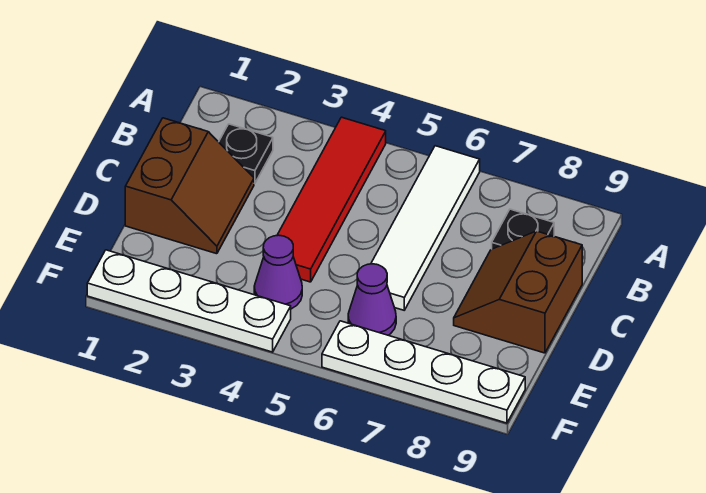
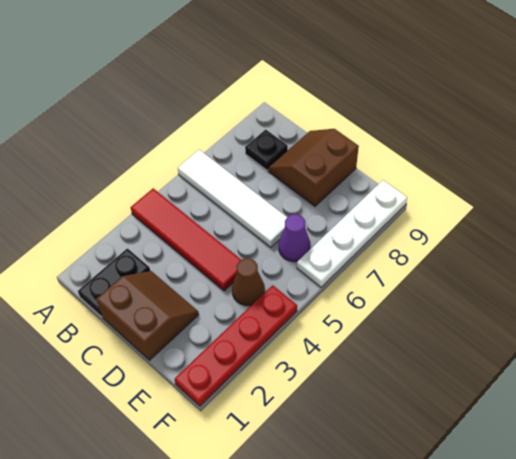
black plate B2 level 1 -> black plate B1:B2 level 1
brown slope C8:D9 level 1 top 9 -> brown slope C8:D9 level 1 top D
purple cone E4 level 1 -> brown cone E4 level 1
white plate F1:F4 level 1 -> red plate F1:F4 level 1

